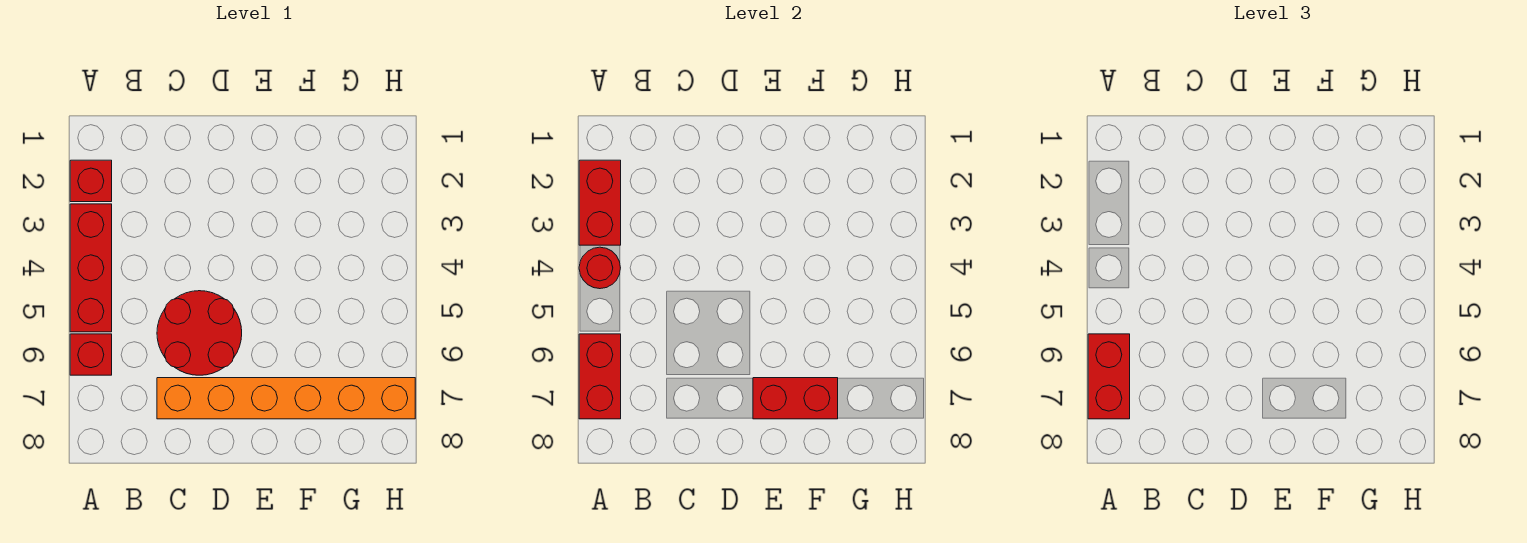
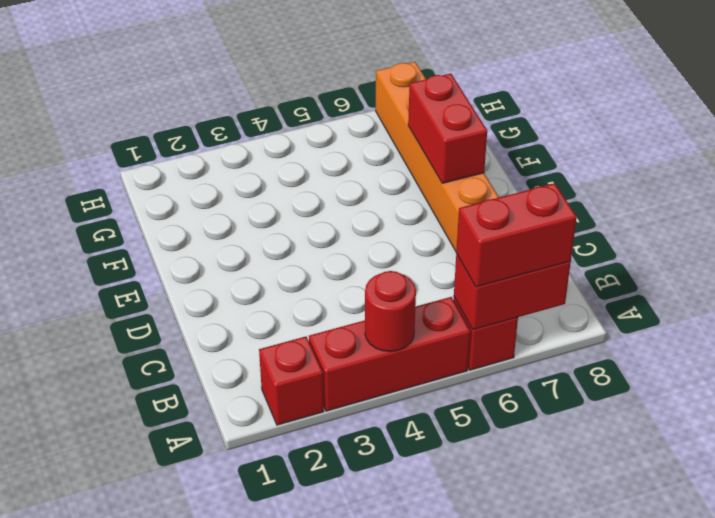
red brick A2:A3 level 2 -> none
red round brick C5:D6 level 1 -> none

